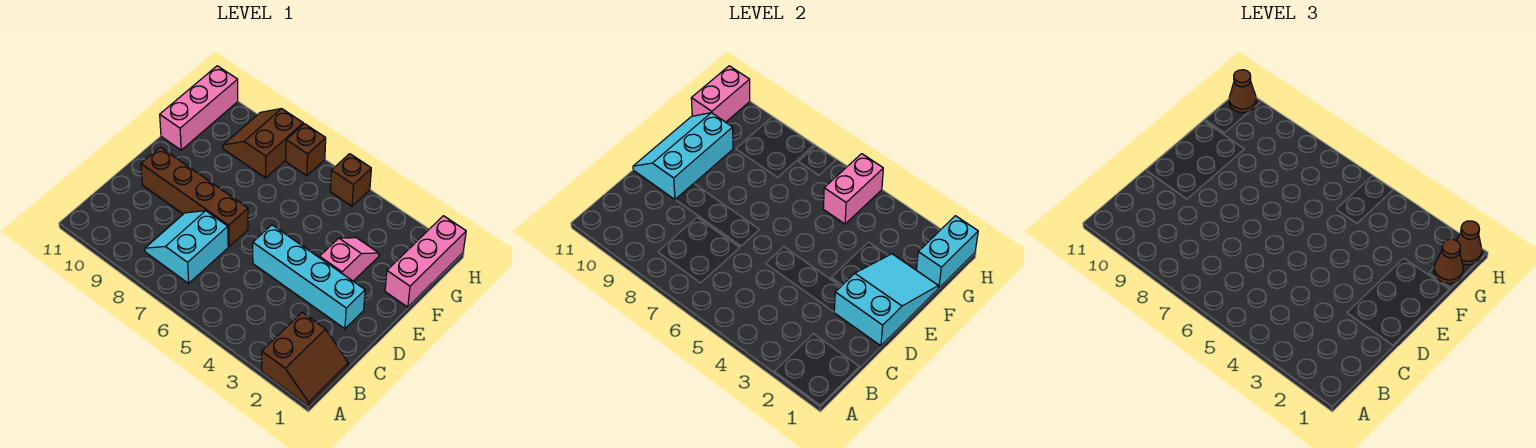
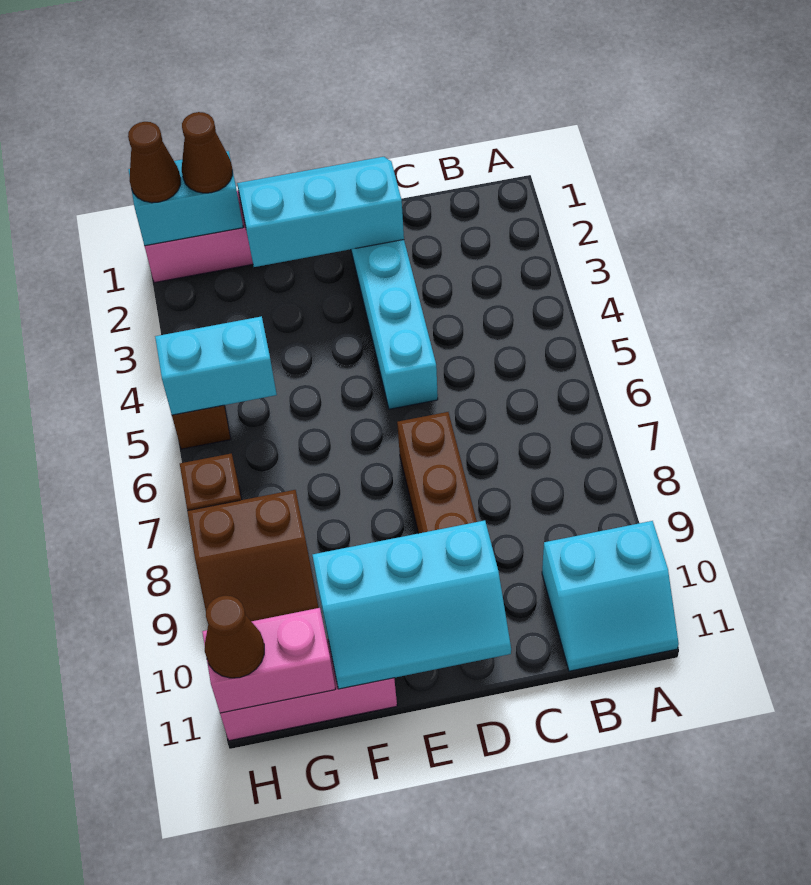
brown slope A1:B2 level 1 top 2 -> none
cyan slope B7:C8 level 1 top 7 -> cyan slope A10:B11 level 1 top 10
cyan slope D1:F2 level 2 top D -> cyan slope D1:F2 level 2 top 2
pink slope E3:F3 level 1 top E -> none
pink brick G5:H5 level 2 -> cyan brick G5:H5 level 2

